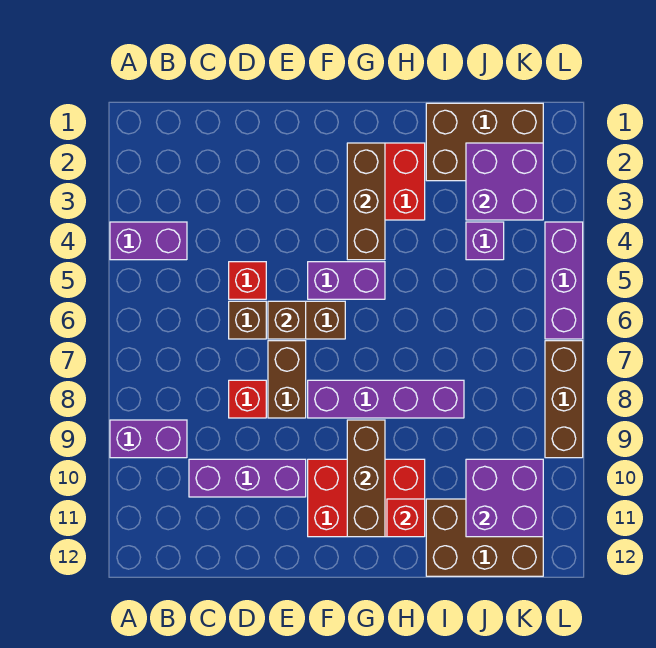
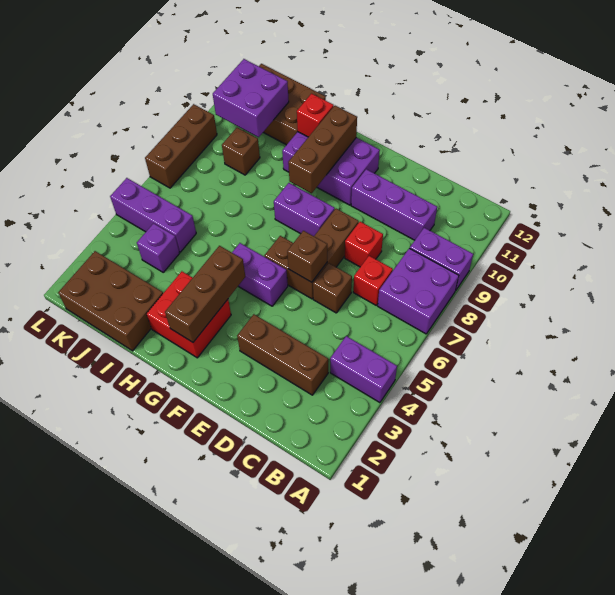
none -> brown brick C3:E3 level 1
red brick D5 level 1 -> red brick C7 level 1
purple brick F8:I8 level 1 -> purple brick F8:G8 level 1
red brick F10:H11 level 1 -> purple brick F10:H11 level 1
purple brick J2:K3 level 2 -> purple brick A7:B8 level 1
none -> brown brick J9 level 1
purple brick L4:L6 level 1 -> purple brick J5:L5 level 1

